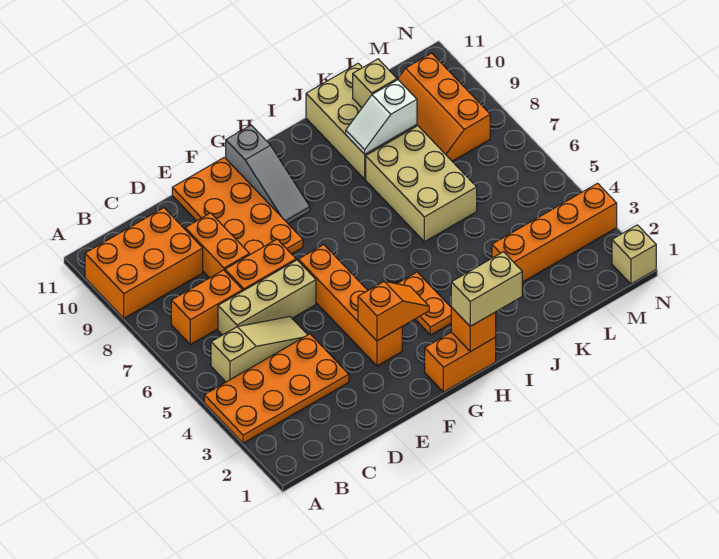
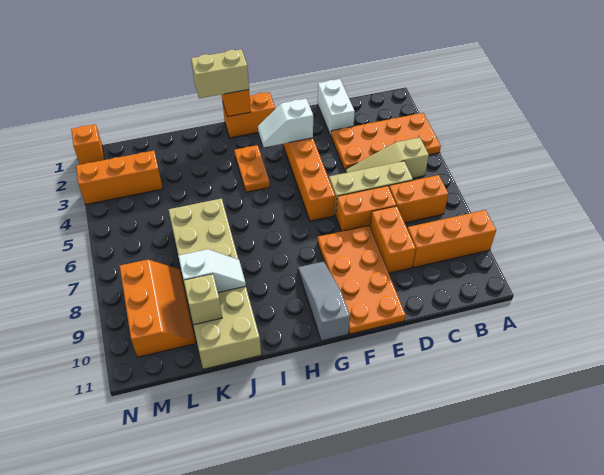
orange brick A9:C10 level 1 -> orange brick A9:C9 level 1
none -> white brick D1:D2 level 1
orange slope F3:G3 level 2 top F -> white slope F3:G3 level 2 top F
orange brick K3:N3 level 1 -> orange brick L3:N3 level 1
tan brick N1 level 1 -> orange brick N1 level 1

